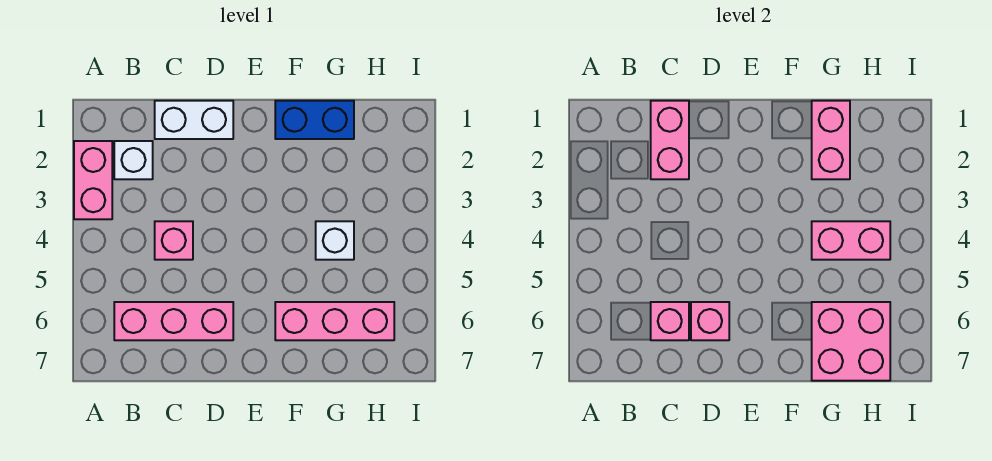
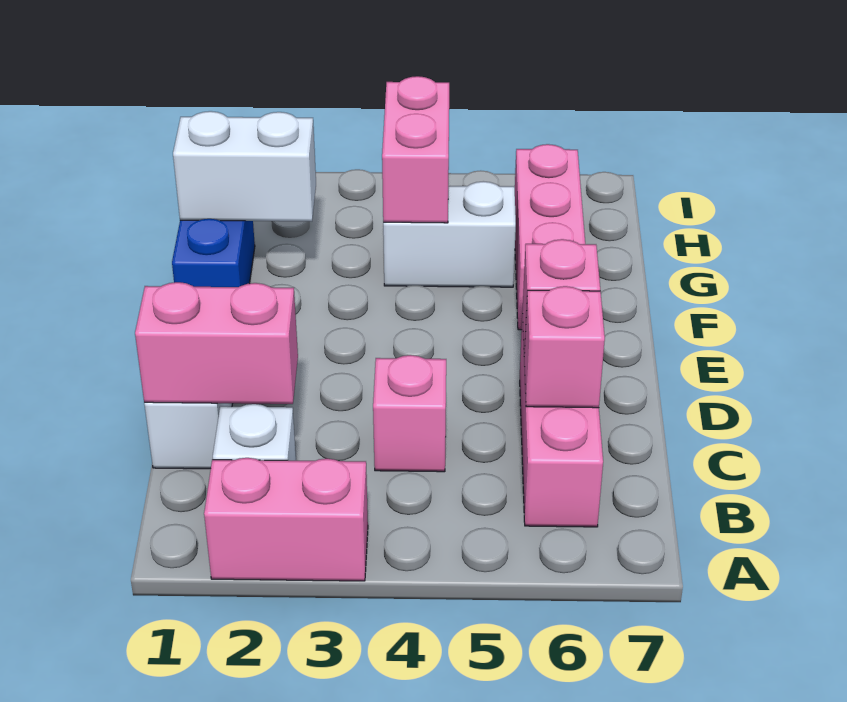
pink brick G1:G2 level 2 -> white brick G1:G2 level 2
white brick G4 level 1 -> white brick G4:G5 level 1
pink brick G6:H7 level 2 -> none

